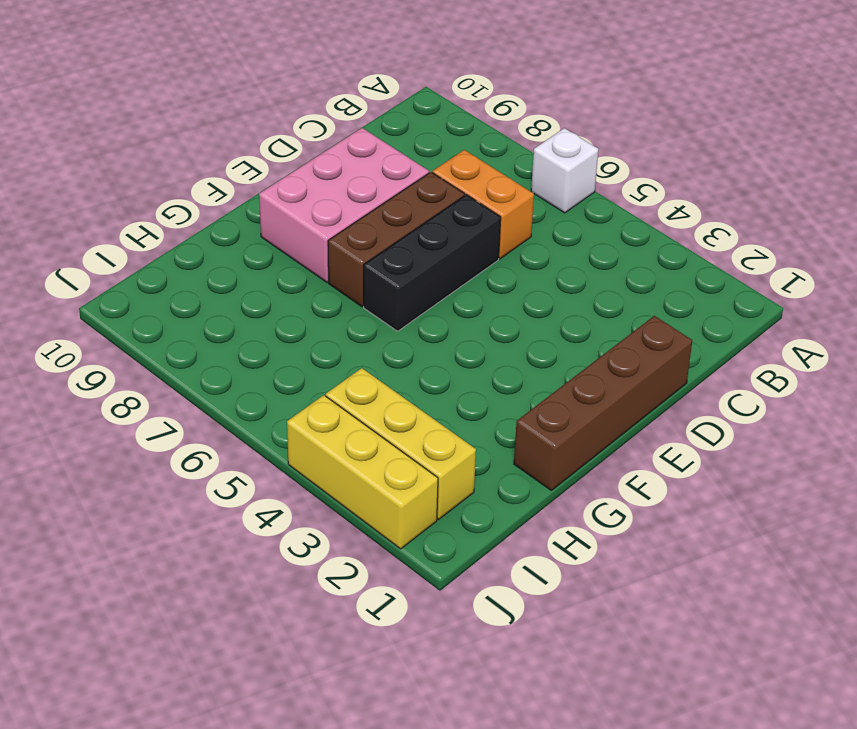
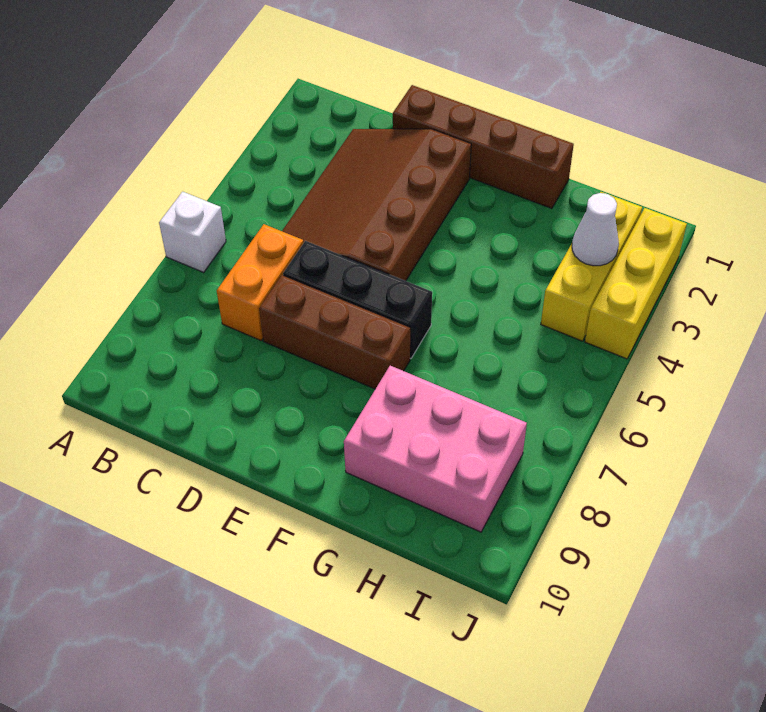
none -> brown slope C2:E5 level 1 top E
pink brick D8:F9 level 1 -> pink brick G8:I9 level 1
none -> white cone I3 level 2

